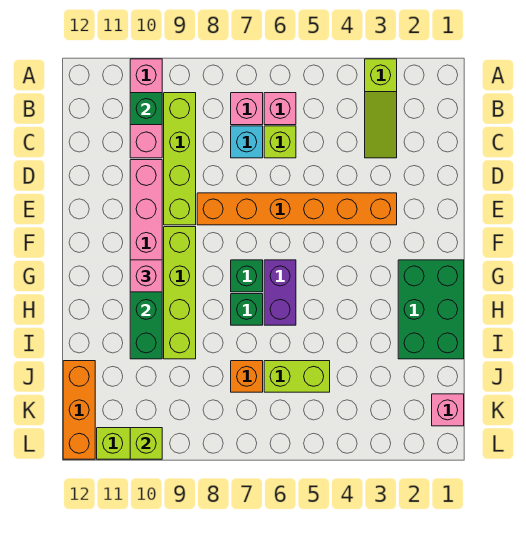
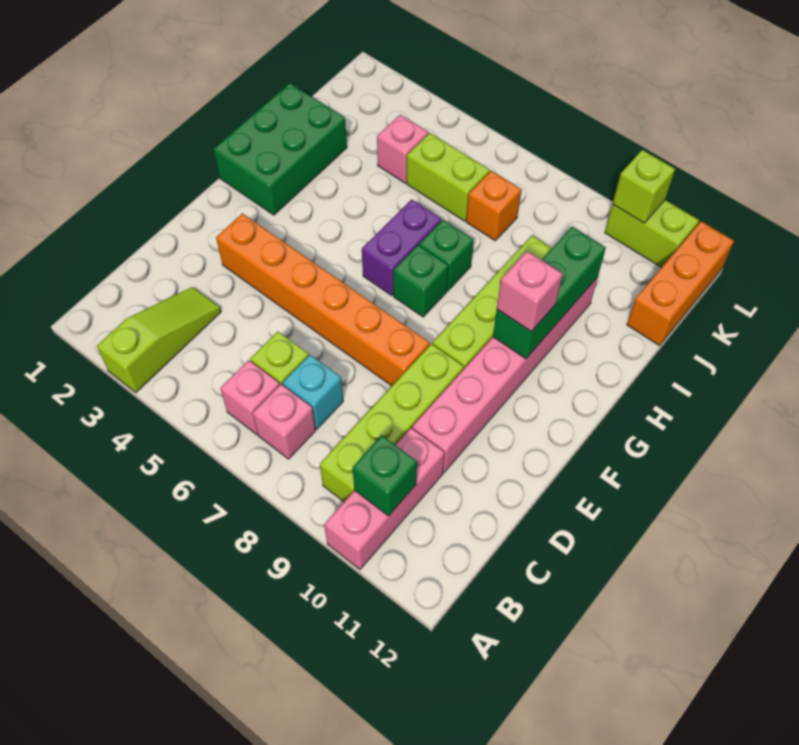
pink brick K1 level 1 -> pink brick J4 level 1

